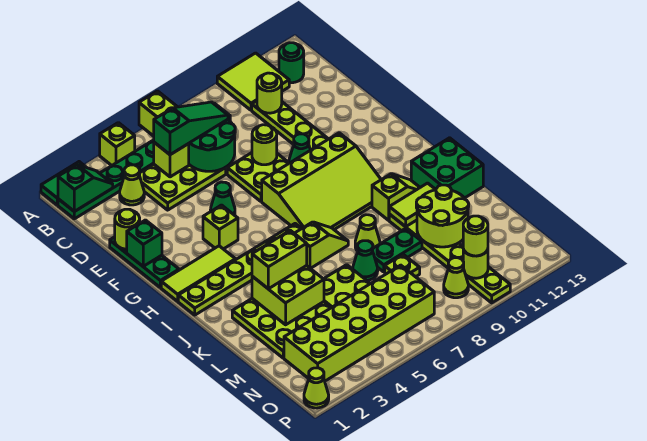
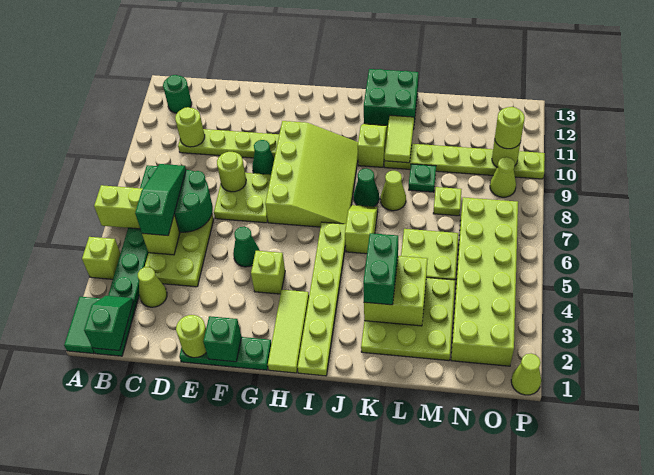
lime tile A10:B11 level 1 -> none
lime brick K3:K4 level 3 -> green brick K3:K4 level 3
green cone L7 level 1 -> green cone J8 level 1
green plate L8:L9 level 1 -> green plate L9 level 1
lime round brick L10:M11 level 2 -> none

